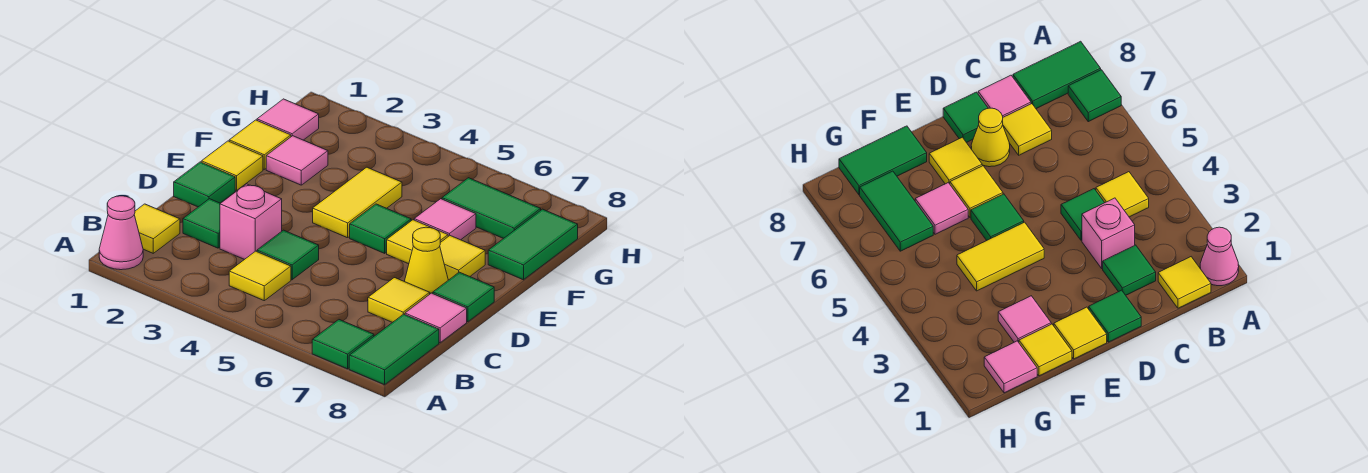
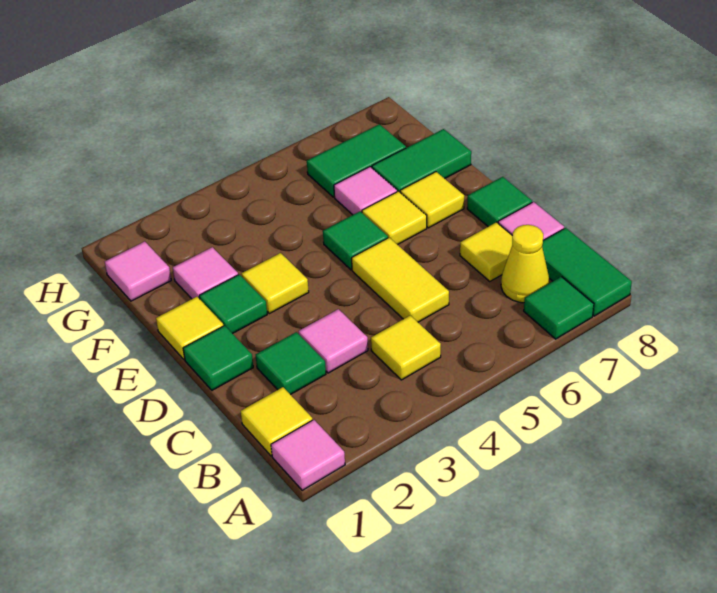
pink cone A1 level 1 -> pink tile A1 level 1
pink brick C3 level 1 -> pink tile C3 level 1
green tile C4 level 1 -> green tile E2 level 1
yellow cone D7 level 1 -> yellow cone B7 level 1
yellow tile E4:F4 level 1 -> yellow tile C5:D5 level 1
yellow tile F1 level 1 -> yellow tile E3 level 1
green tile F8:G8 level 1 -> green tile F7:F8 level 1

